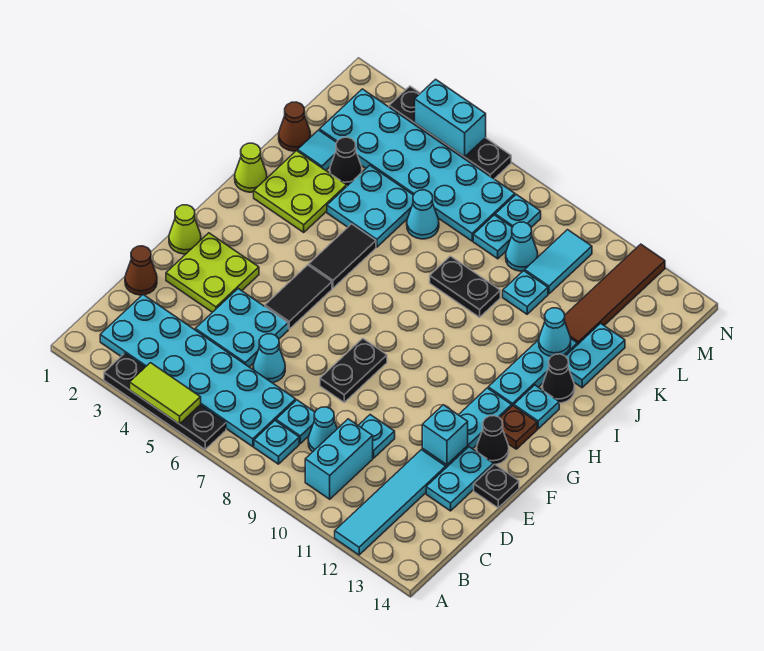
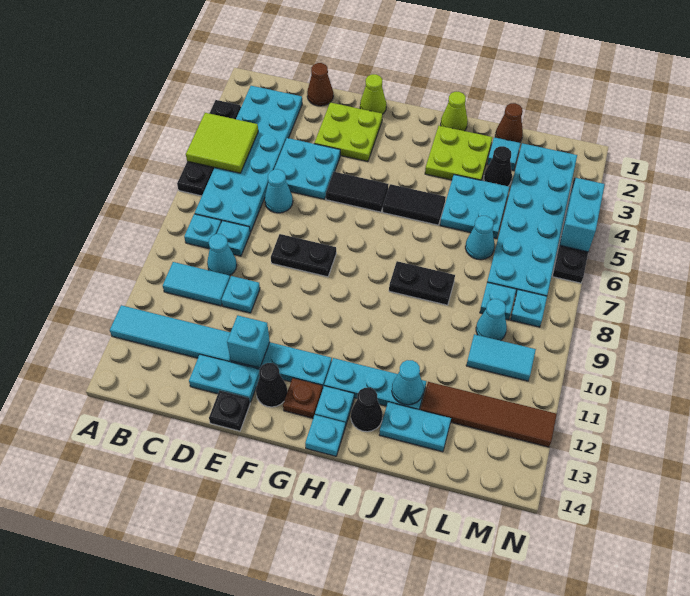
lime tile A4:A5 level 2 -> lime tile A4:B5 level 2
cyan brick B10:C10 level 1 -> cyan tile B10:C10 level 1
black plate J8:J9 level 1 -> black plate I8:J8 level 1
cyan plate K10 level 1 -> cyan plate H14 level 1

